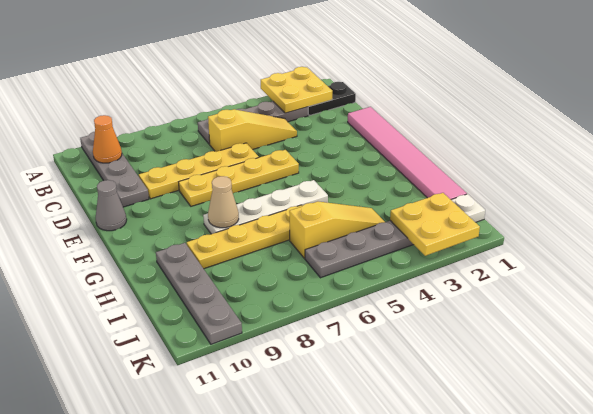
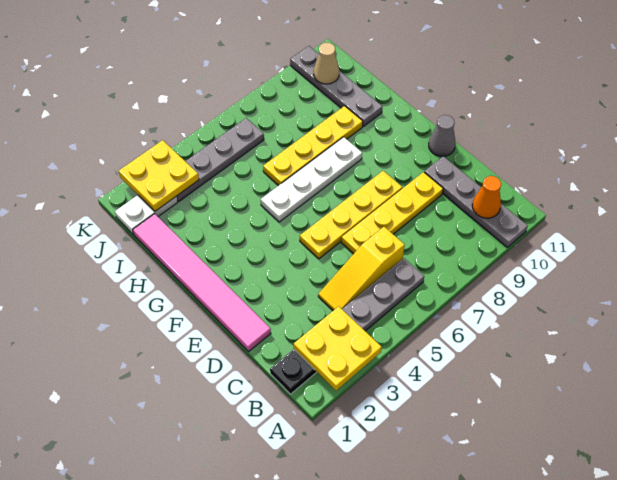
tan cone G8 level 2 -> tan cone J10 level 2
yellow slope I4:I6 level 1 top 6 -> none

